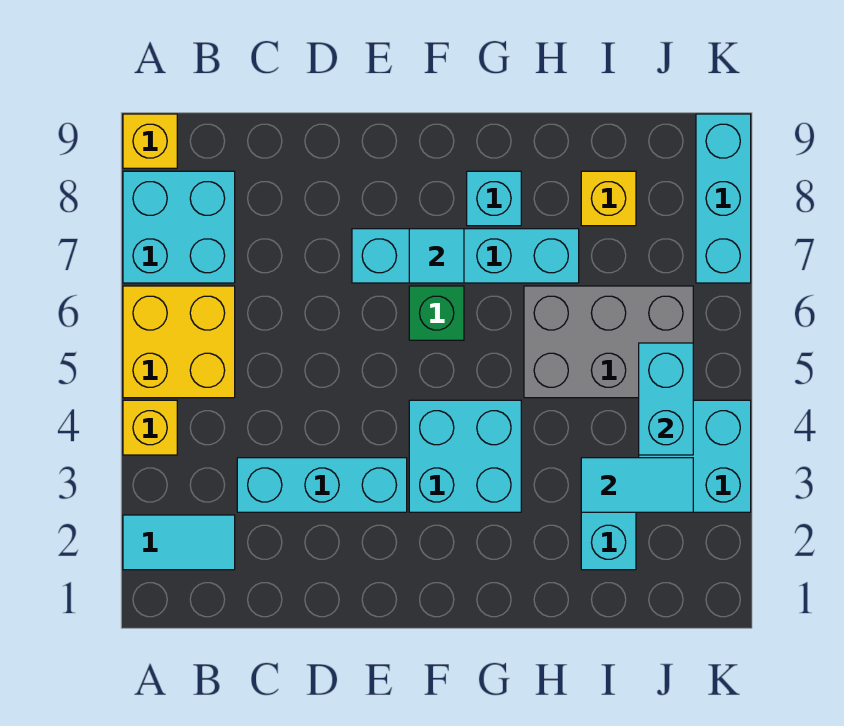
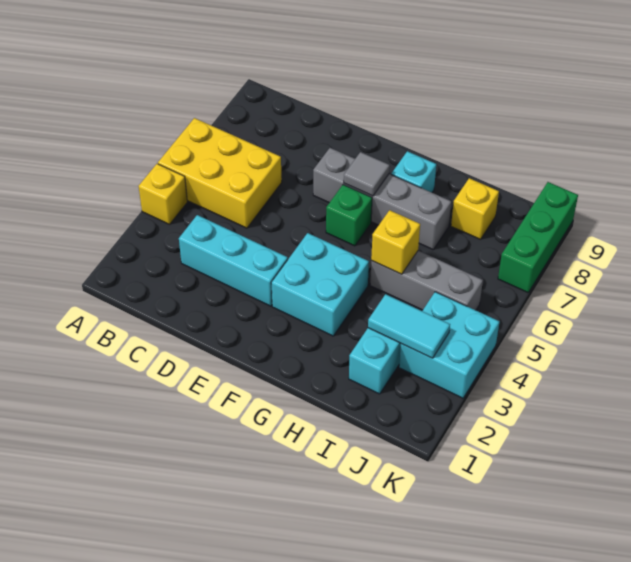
cyan tile A2:B2 level 1 -> none
yellow brick A5:B6 level 1 -> yellow brick A5:C6 level 1
cyan brick A7:B8 level 1 -> none
yellow brick A9 level 1 -> yellow brick H5 level 2
cyan brick E7:H7 level 1 -> grey brick E7:H7 level 1
cyan tile F7 level 2 -> grey tile F7 level 2
grey brick H5:J6 level 1 -> grey brick H5:J5 level 1
cyan brick J4:J5 level 2 -> none
cyan brick K7:K9 level 1 -> green brick K7:K9 level 1

